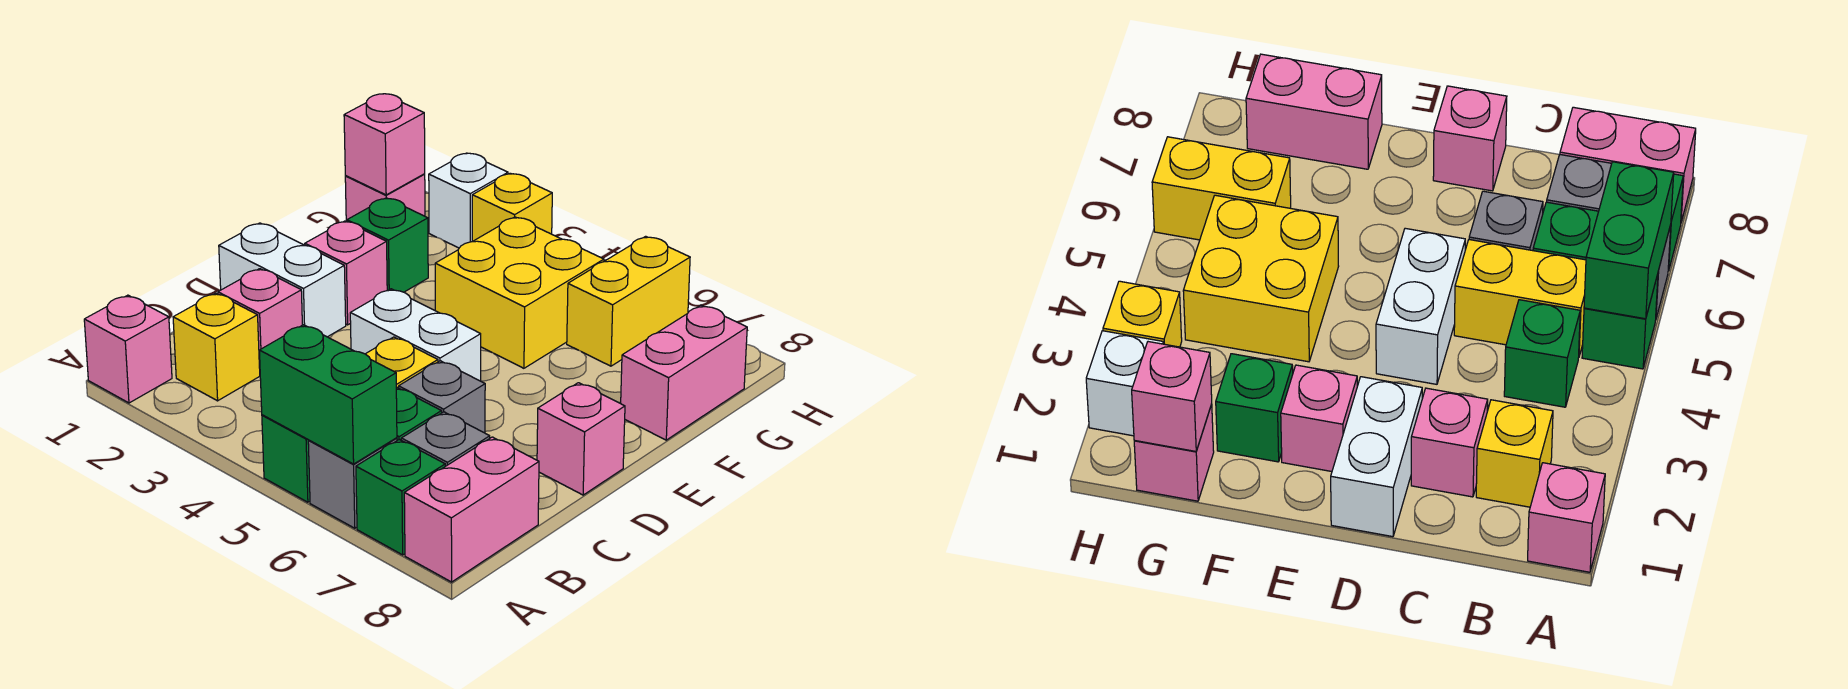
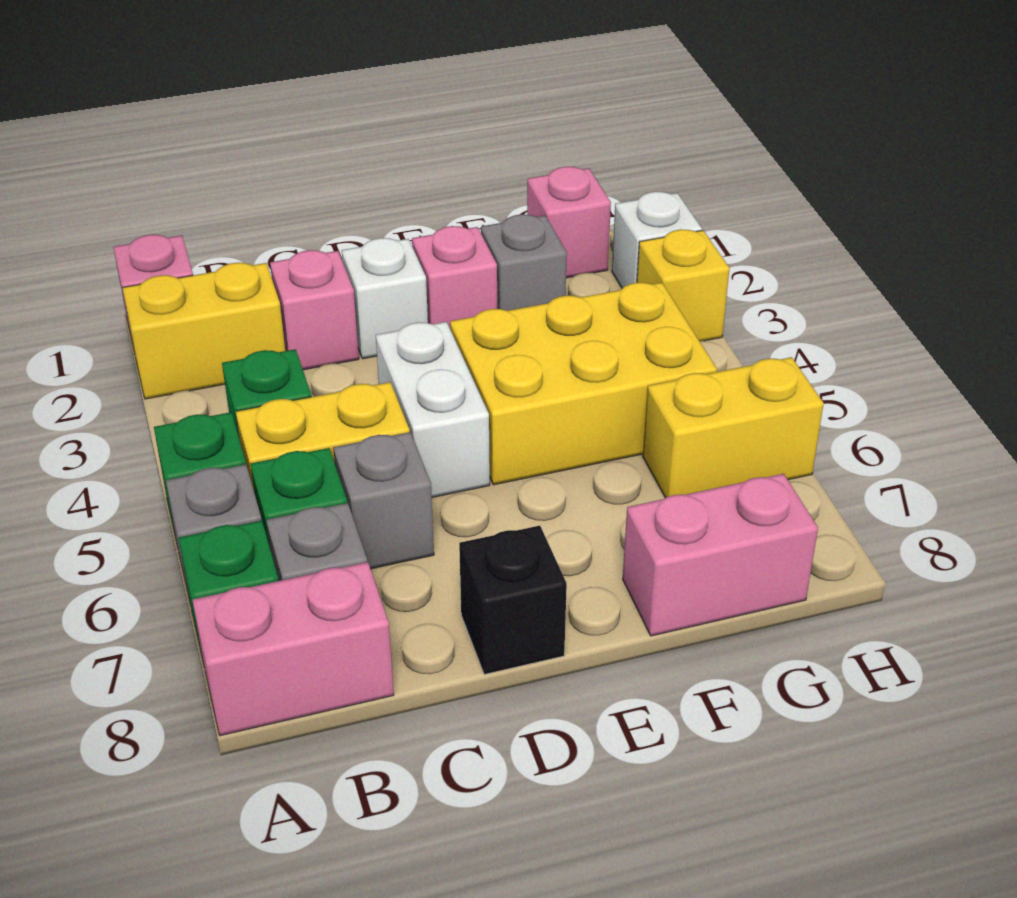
green brick A5:A6 level 2 -> none
yellow brick B2 level 1 -> yellow brick A2:B2 level 1
white brick D1:D2 level 1 -> white brick D2 level 1
pink brick D8 level 1 -> black brick D8 level 1
green brick F2 level 1 -> grey brick F2 level 1
yellow brick F4:G5 level 1 -> yellow brick E4:G5 level 1
pink brick G1 level 2 -> none

